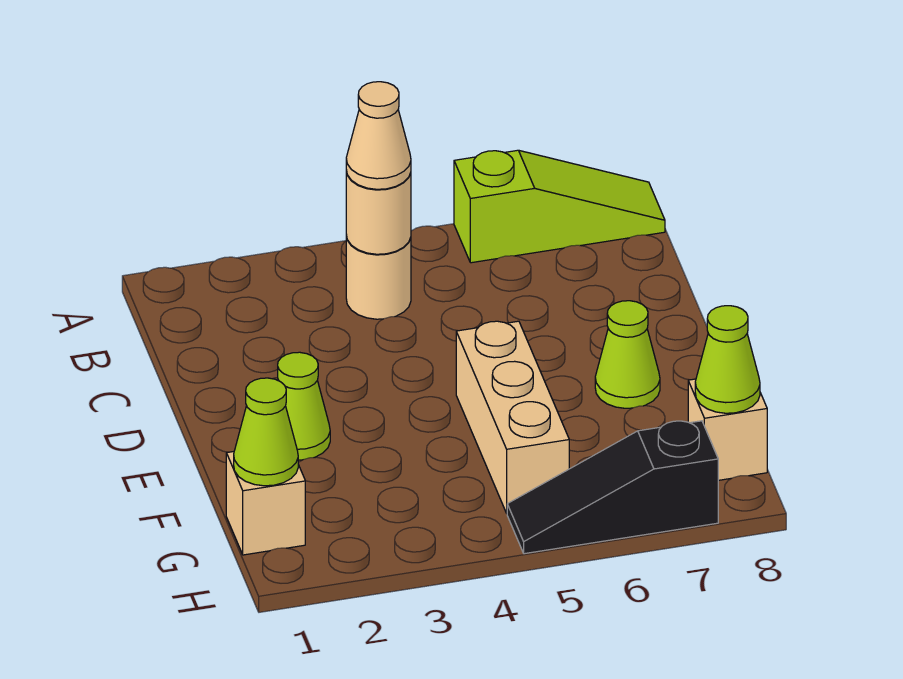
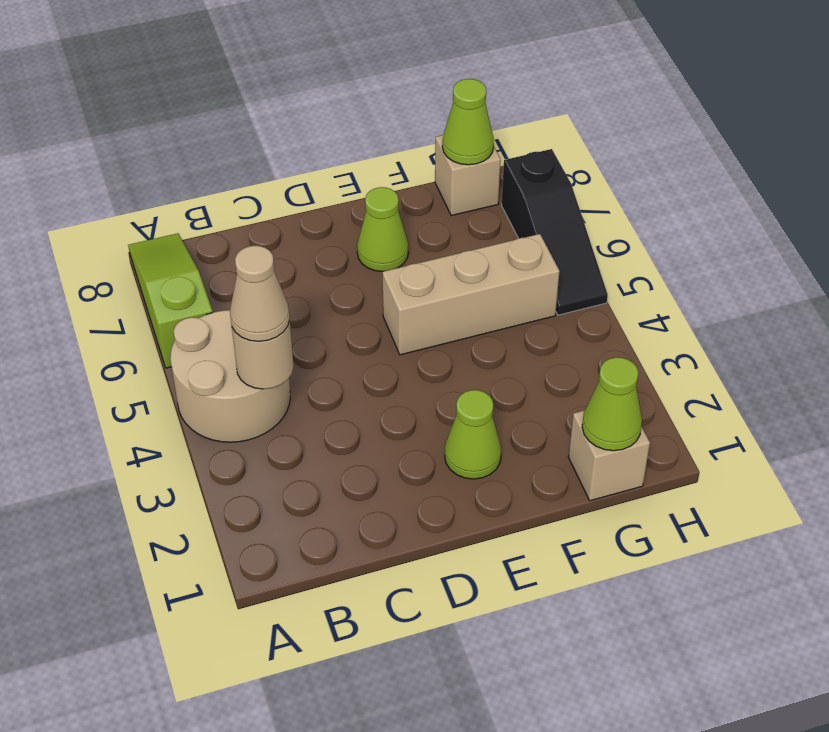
tan round brick B4 level 1 -> tan round brick A4:B5 level 1

